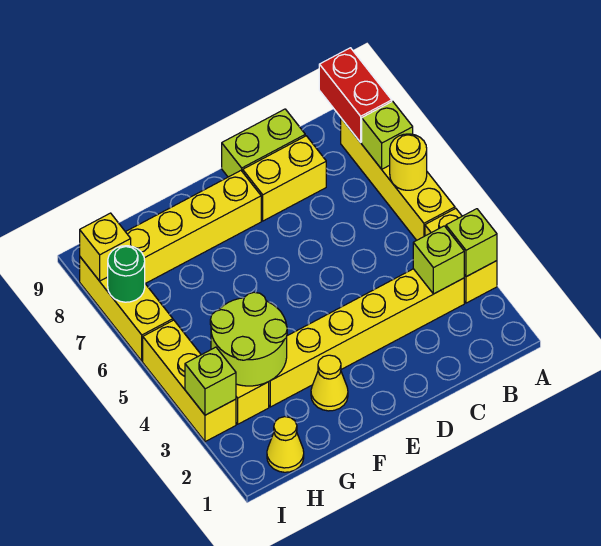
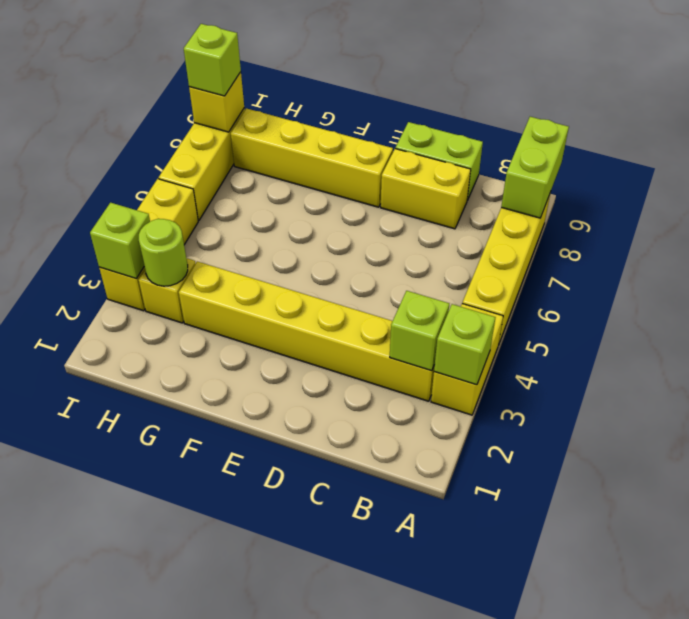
yellow round brick A6 level 2 -> none
lime brick A7 level 2 -> lime brick I8 level 3
red brick A8:A9 level 2 -> lime brick A8:A9 level 2
yellow cone F2 level 1 -> none
lime round brick G3:H4 level 2 -> lime round brick H3 level 2
yellow cone H1 level 1 -> none
green round brick I7 level 2 -> none

